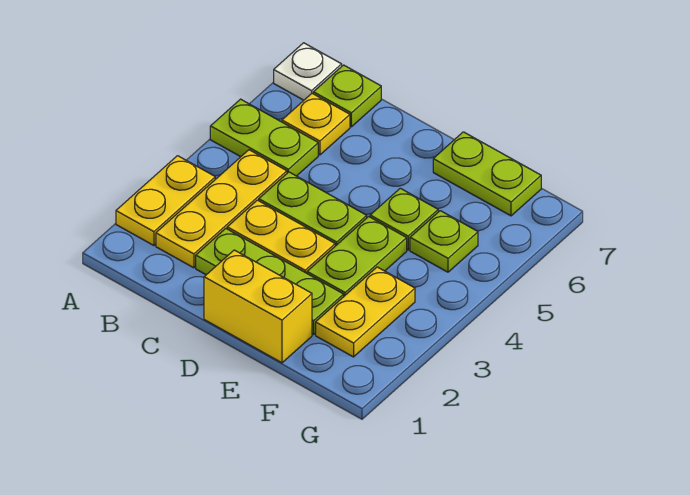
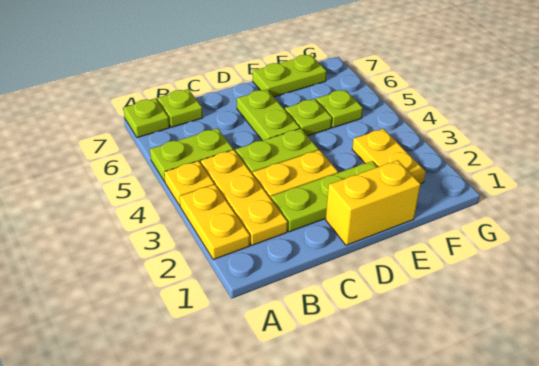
white plate A7 level 1 -> lime plate A7 level 1
yellow plate B6 level 1 -> yellow plate A4 level 1
lime plate E3:E4 level 1 -> lime plate D5:D6 level 1

